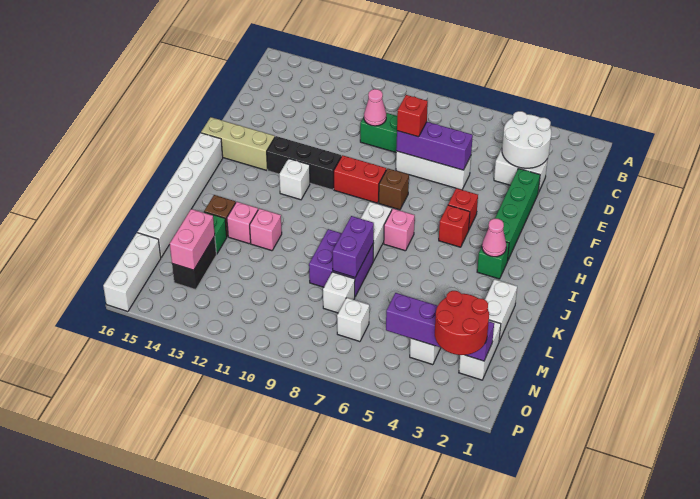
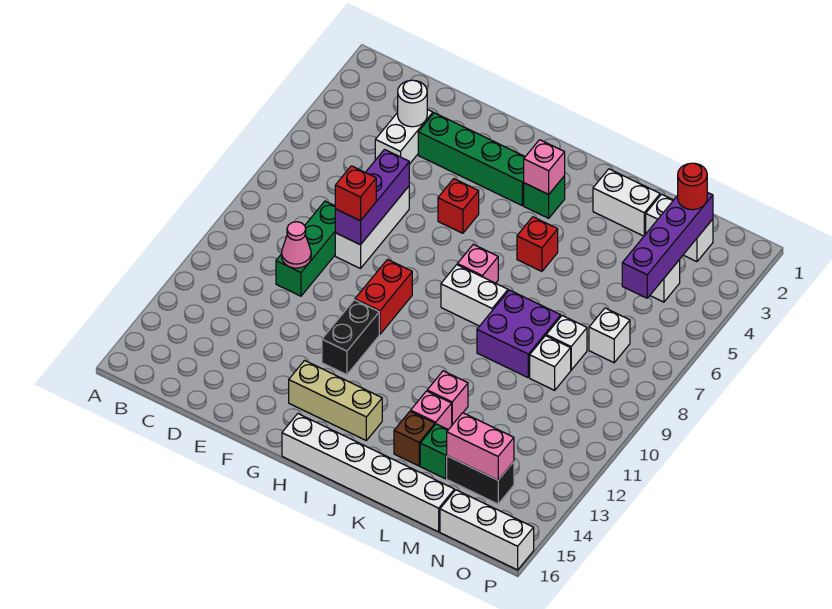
white round brick C3:D4 level 2 -> white round brick D3 level 2
brown brick G8 level 1 -> none
black brick G11:G13 level 1 -> black brick G11:G12 level 1
tan brick G14:G16 level 1 -> tan brick G14:I14 level 1
red brick H5 level 1 -> red brick J5 level 1
white brick H12 level 1 -> white brick M9 level 1
pink cone I3 level 2 -> pink brick I3 level 2
purple brick K8:L8 level 2 -> none
red round brick N2:O3 level 3 -> red round brick N2 level 3

